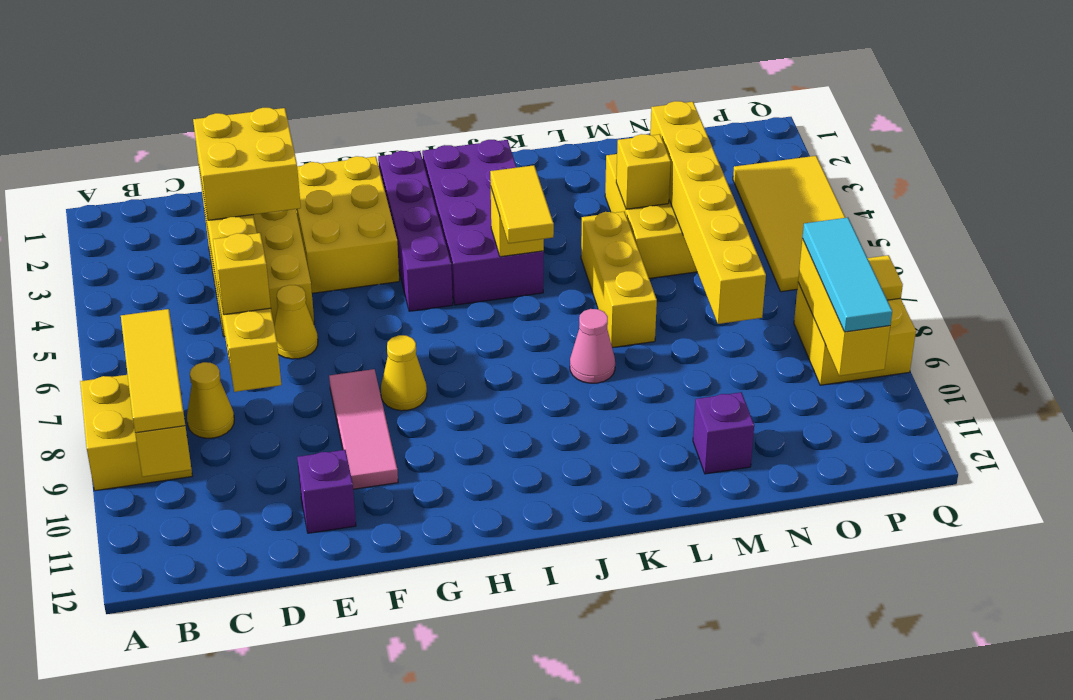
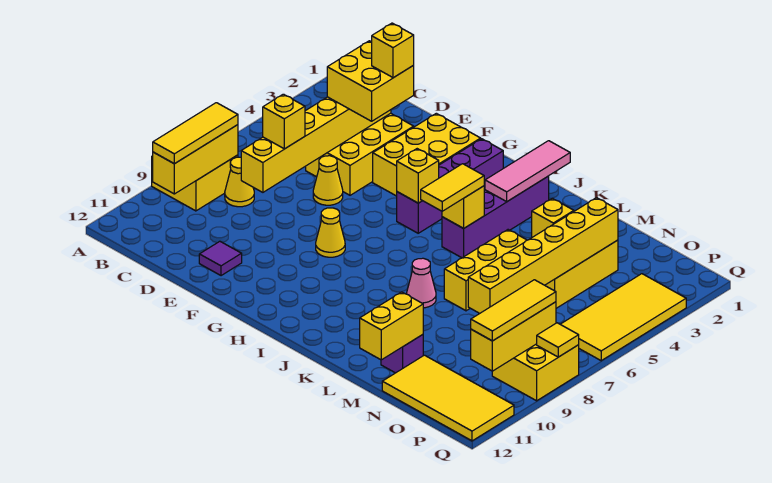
none -> yellow brick E3 level 4
purple brick E11 level 1 -> purple tile E11 level 1
pink tile F8:F10 level 1 -> pink tile J1:J3 level 2
none -> yellow brick H5 level 2
purple brick I2:J5 level 1 -> purple brick J2:J5 level 1
none -> yellow brick M11:M12 level 2
none -> yellow tile N11:Q12 level 1
cyan tile P8:P10 level 3 -> yellow tile P8:P10 level 3

